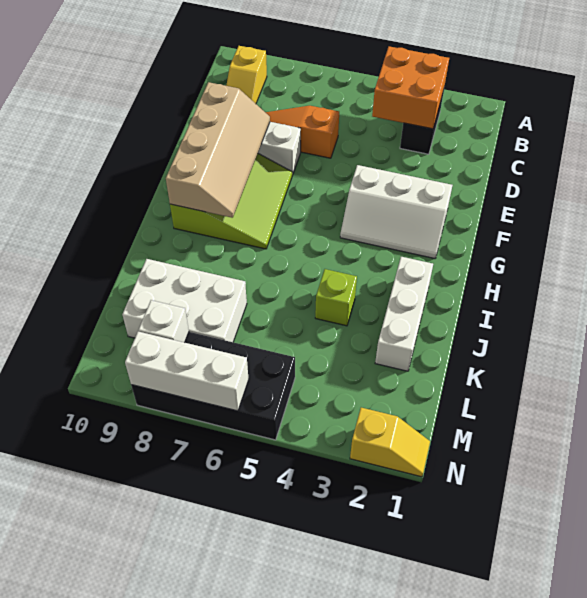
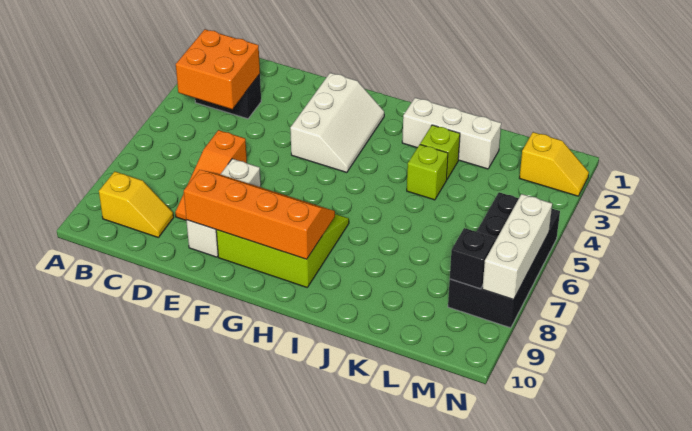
tan slope E8:H9 level 2 top 9 -> orange slope E8:H9 level 2 top 9
none -> lime brick J3 level 1
white brick K7:L9 level 1 -> none
white brick M8 level 2 -> black brick M8 level 2
yellow slope N1:N2 level 1 top 2 -> yellow slope M2:N2 level 1 top M

